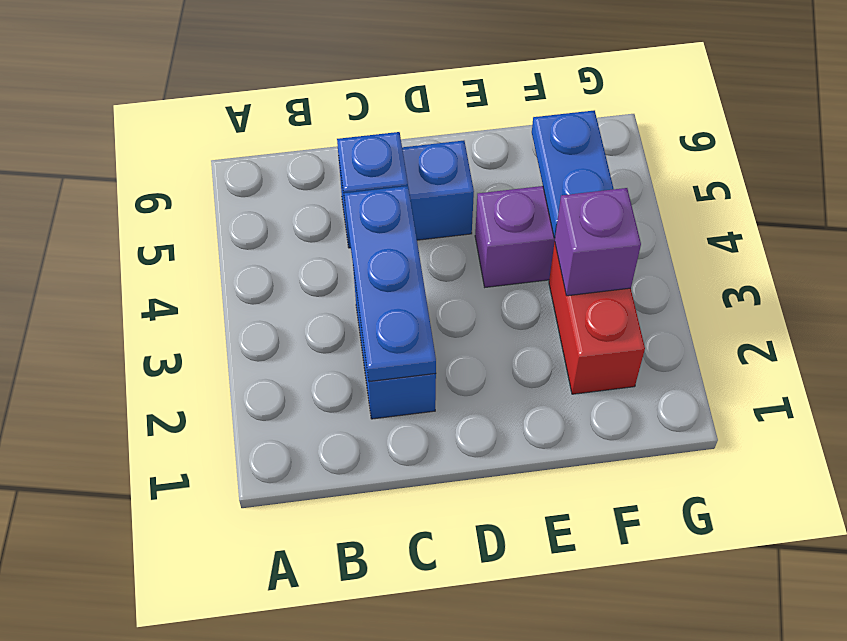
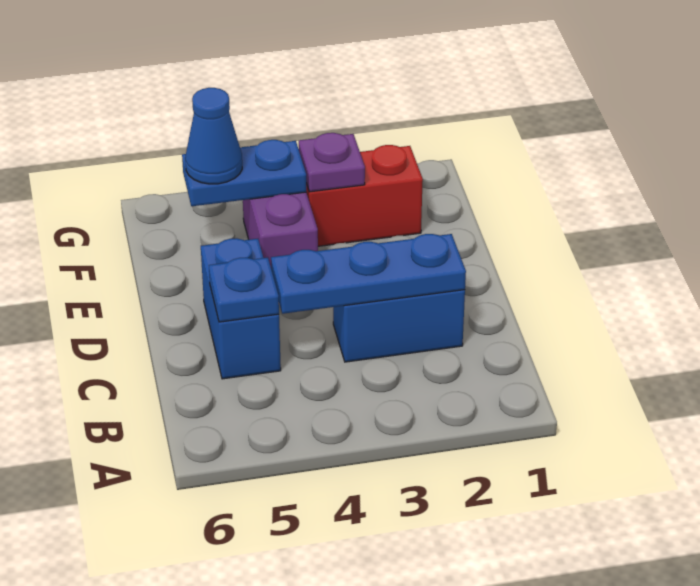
purple brick F3 level 2 -> purple plate F3 level 2
none -> blue cone F5 level 3

